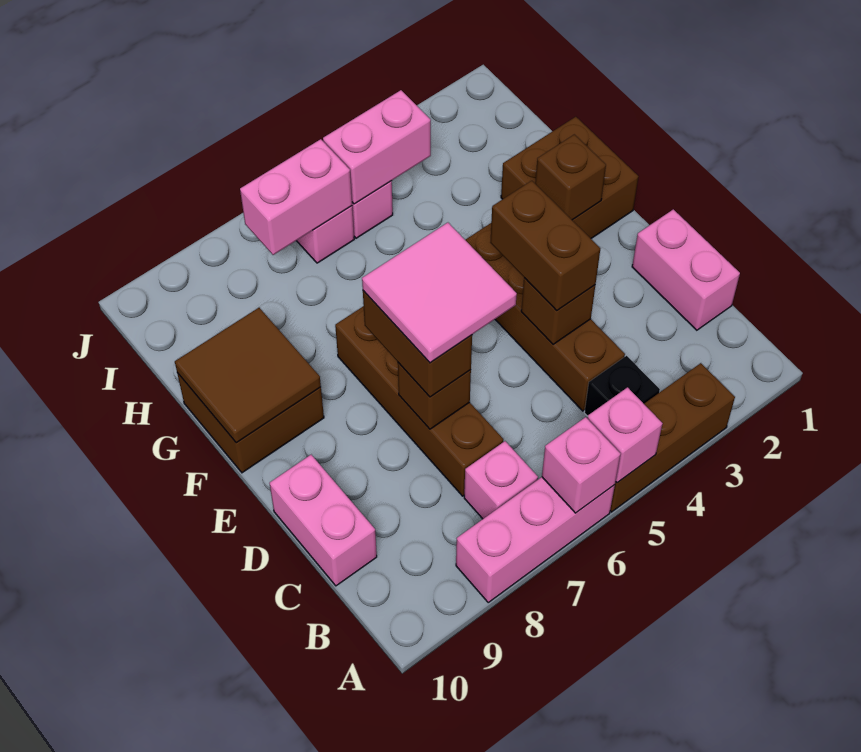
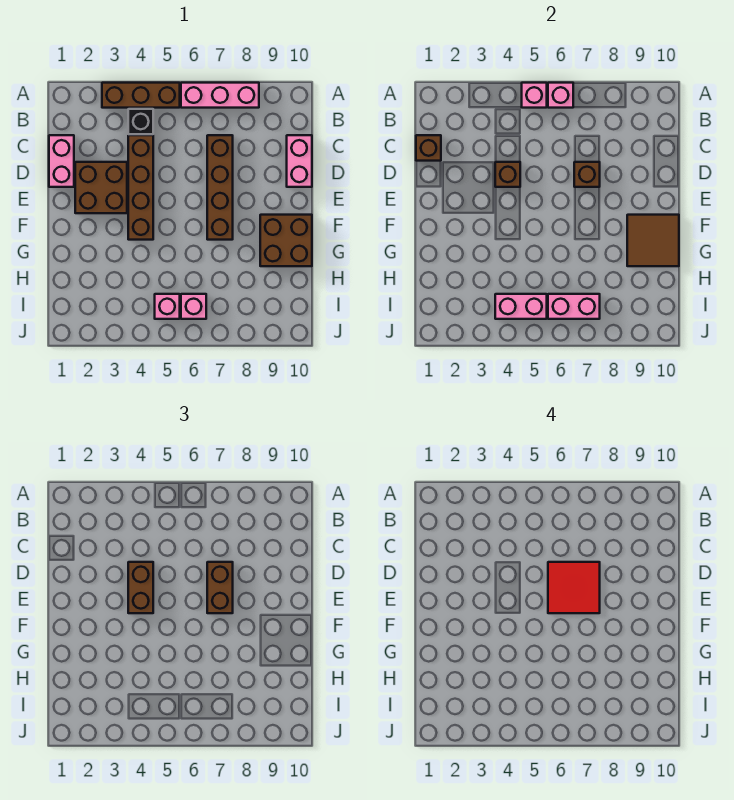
pink brick B7 level 1 -> none
pink tile D6:E7 level 4 -> red tile D6:E7 level 4
brown brick F1:G2 level 1 -> brown brick D2:E3 level 1
brown brick F2 level 2 -> brown brick C1 level 2

